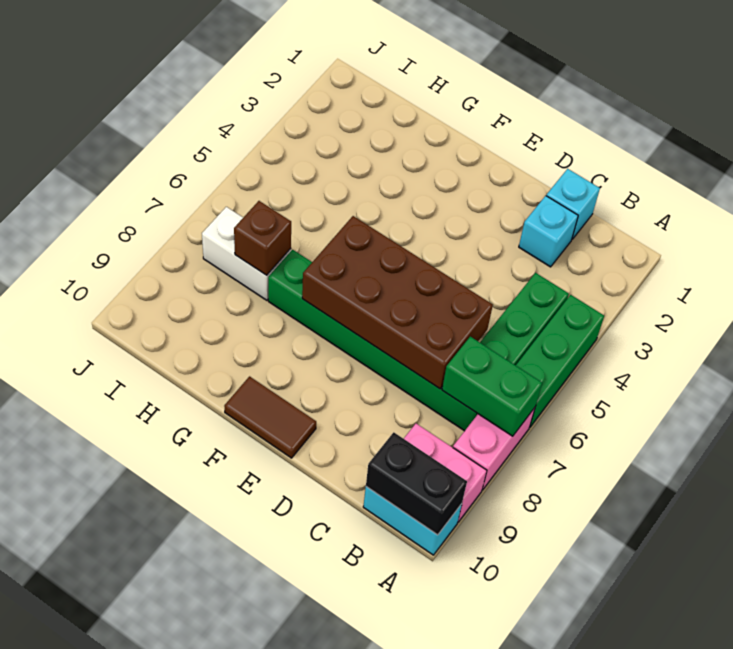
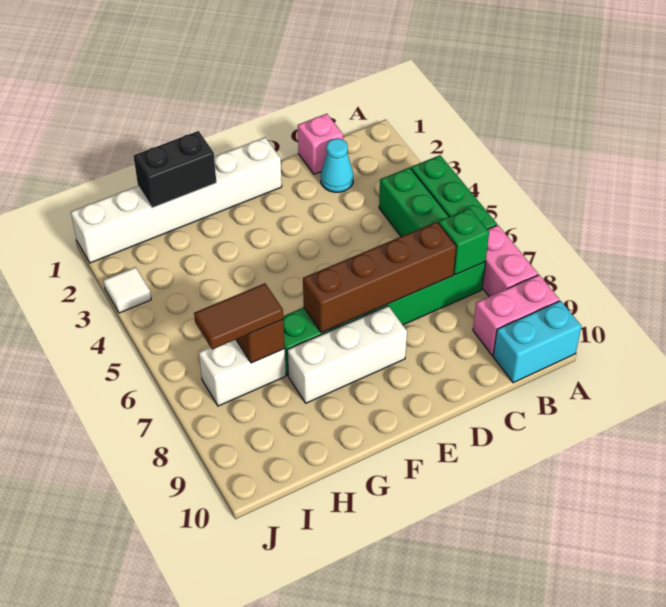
green brick A7:B7 level 2 -> green brick B7 level 2
black brick A10:B10 level 2 -> black brick G1:H1 level 2
cyan brick C1 level 1 -> pink brick C1 level 1
cyan brick C2 level 1 -> cyan cone C2 level 1
brown brick C6:F7 level 2 -> brown brick C7:F7 level 2
none -> white brick E1:J1 level 1
none -> white brick E8:G8 level 1
brown tile E10:F10 level 1 -> brown tile H7:I7 level 3
none -> white tile J3 level 1

